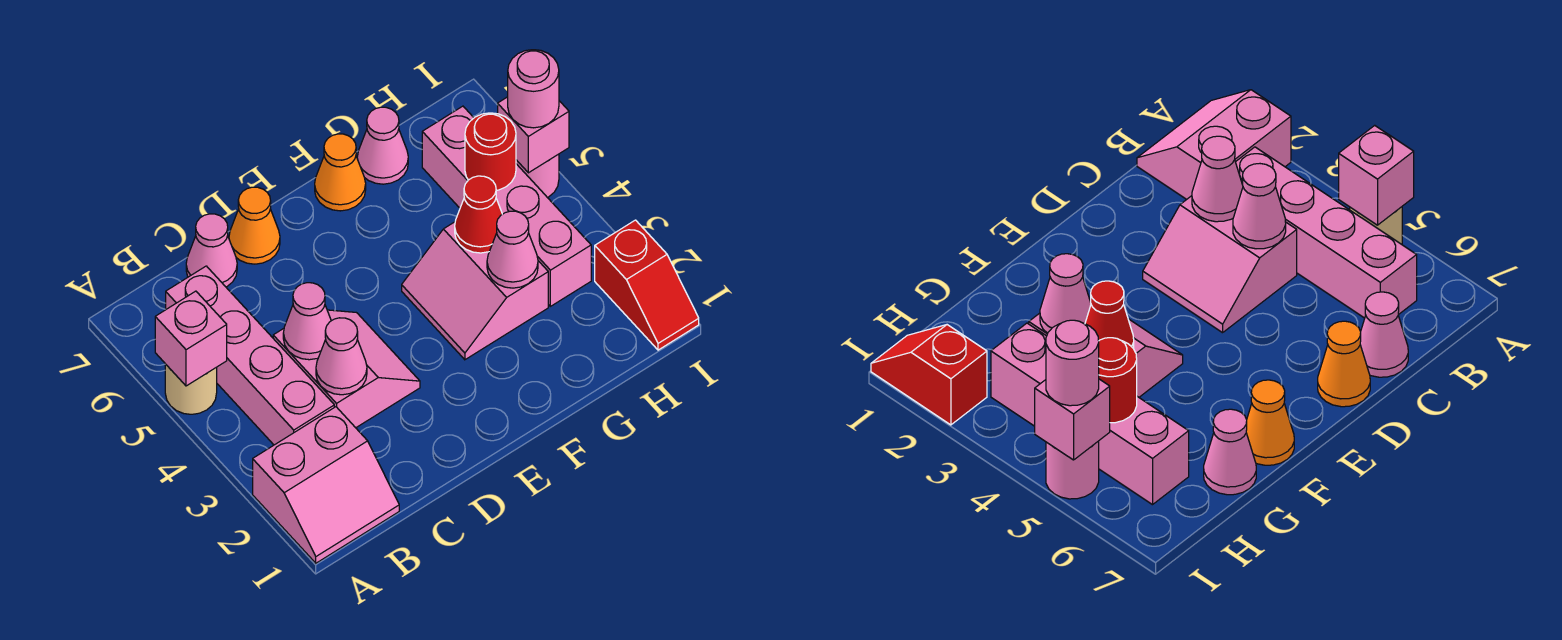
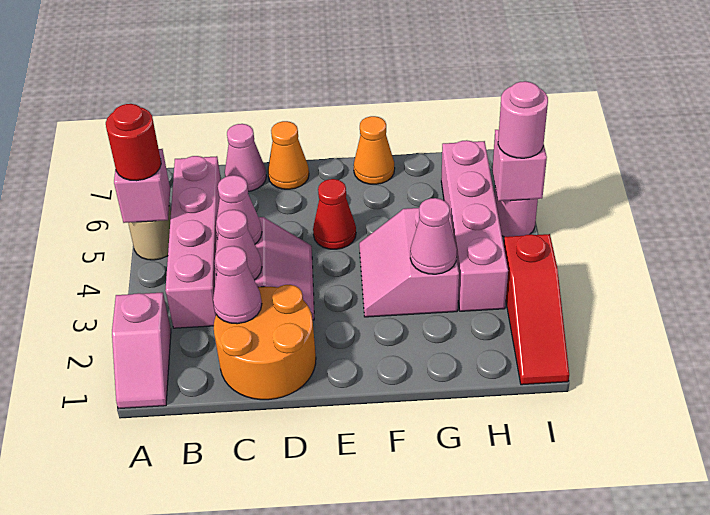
pink slope A1:B2 level 1 top 2 -> pink slope A1:A2 level 1 top 2
none -> orange round brick C1:D2 level 1
red cone G4 level 2 -> red cone E5 level 1
pink cone G7 level 1 -> pink cone C2 level 2
red round brick H5 level 2 -> red round brick A5 level 3
red slope I1:I2 level 1 top 2 -> red slope I1:I3 level 1 top 3

